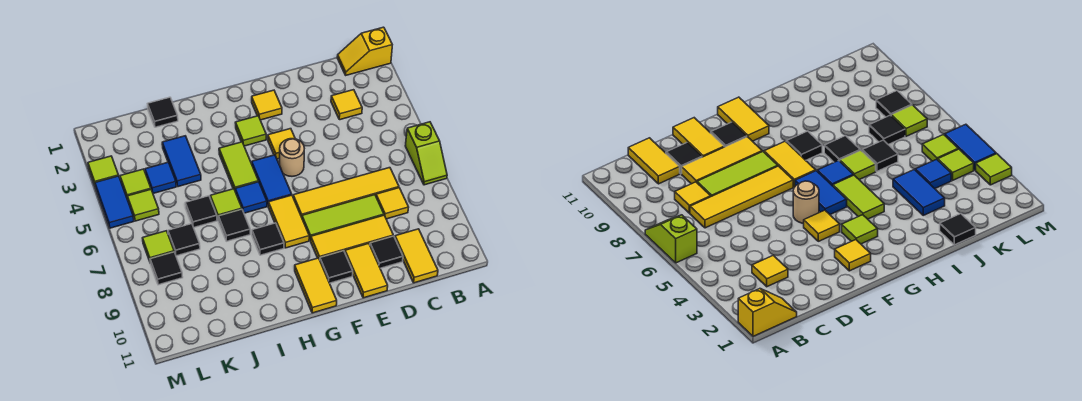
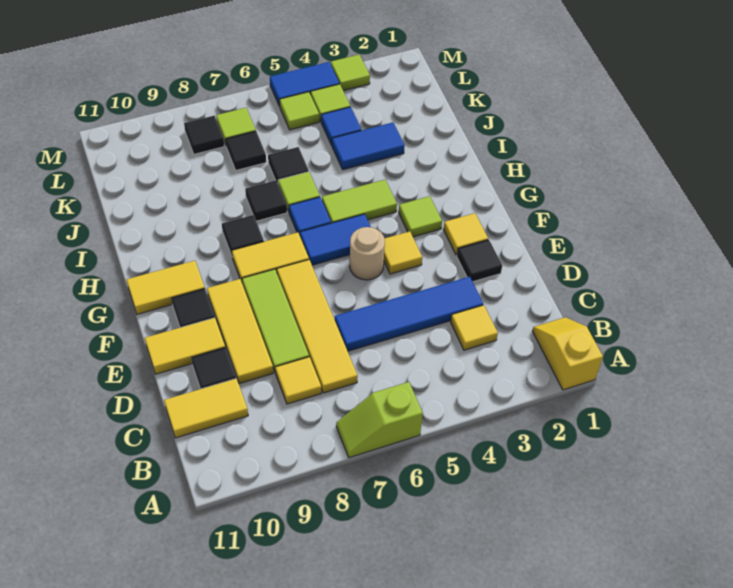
none -> blue tile D3:D6 level 1
black tile J1 level 1 -> black tile E2 level 1

